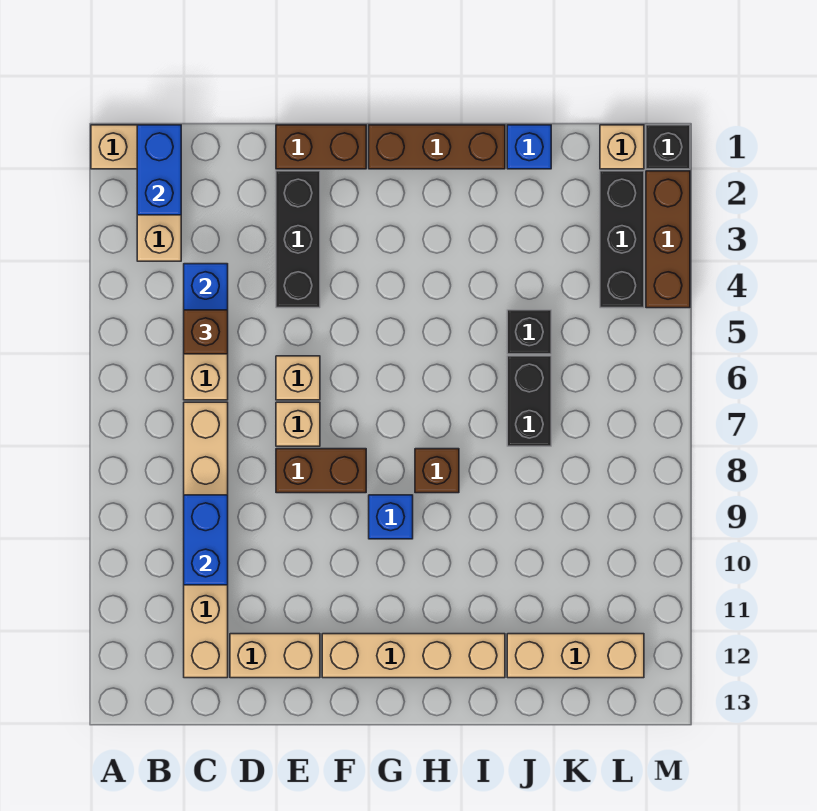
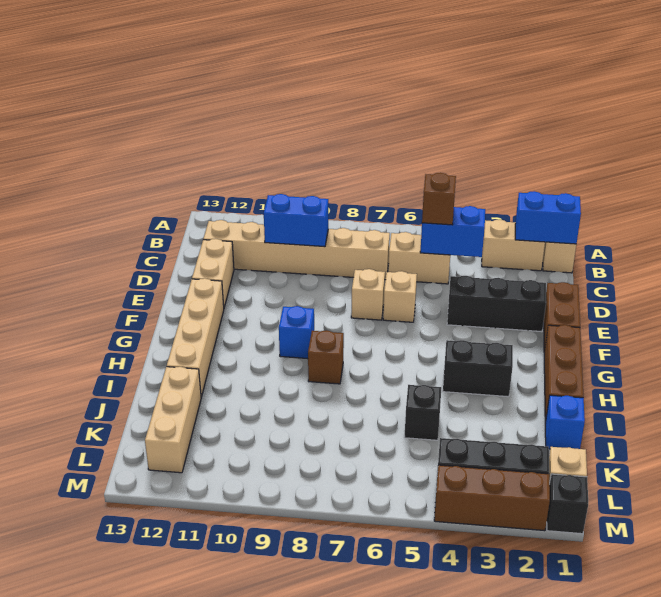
brown brick E8:F8 level 1 -> none
black brick J6:J7 level 1 -> black brick H3:H4 level 1

